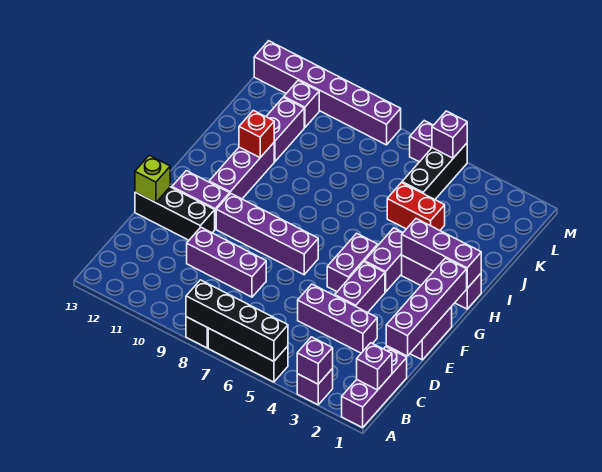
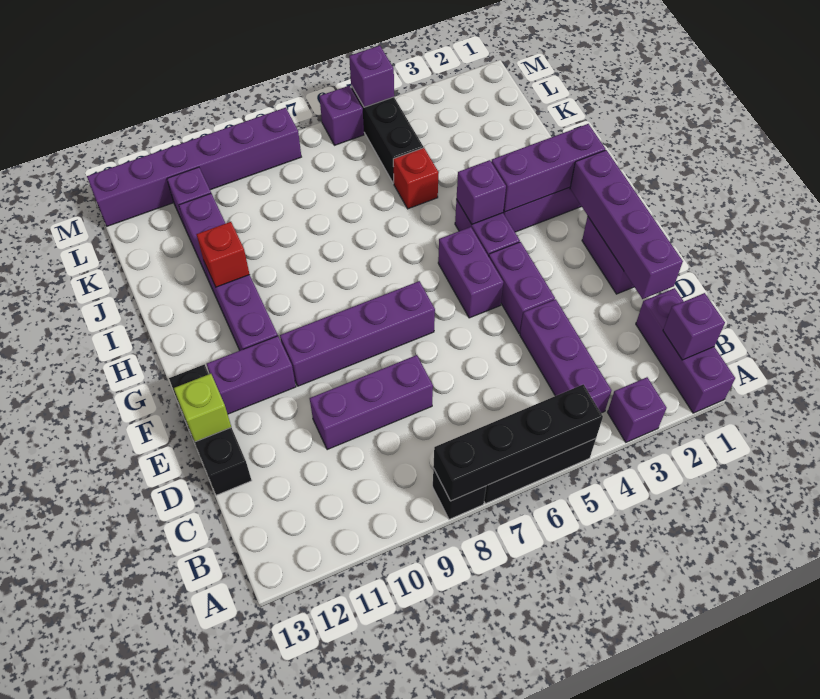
purple brick A3 level 2 -> purple brick H4 level 2
purple brick D3:D5 level 1 -> purple brick B4:D4 level 1
black brick E11:E13 level 1 -> black brick D13:F13 level 1
red brick J4:J5 level 1 -> red brick J5 level 1

